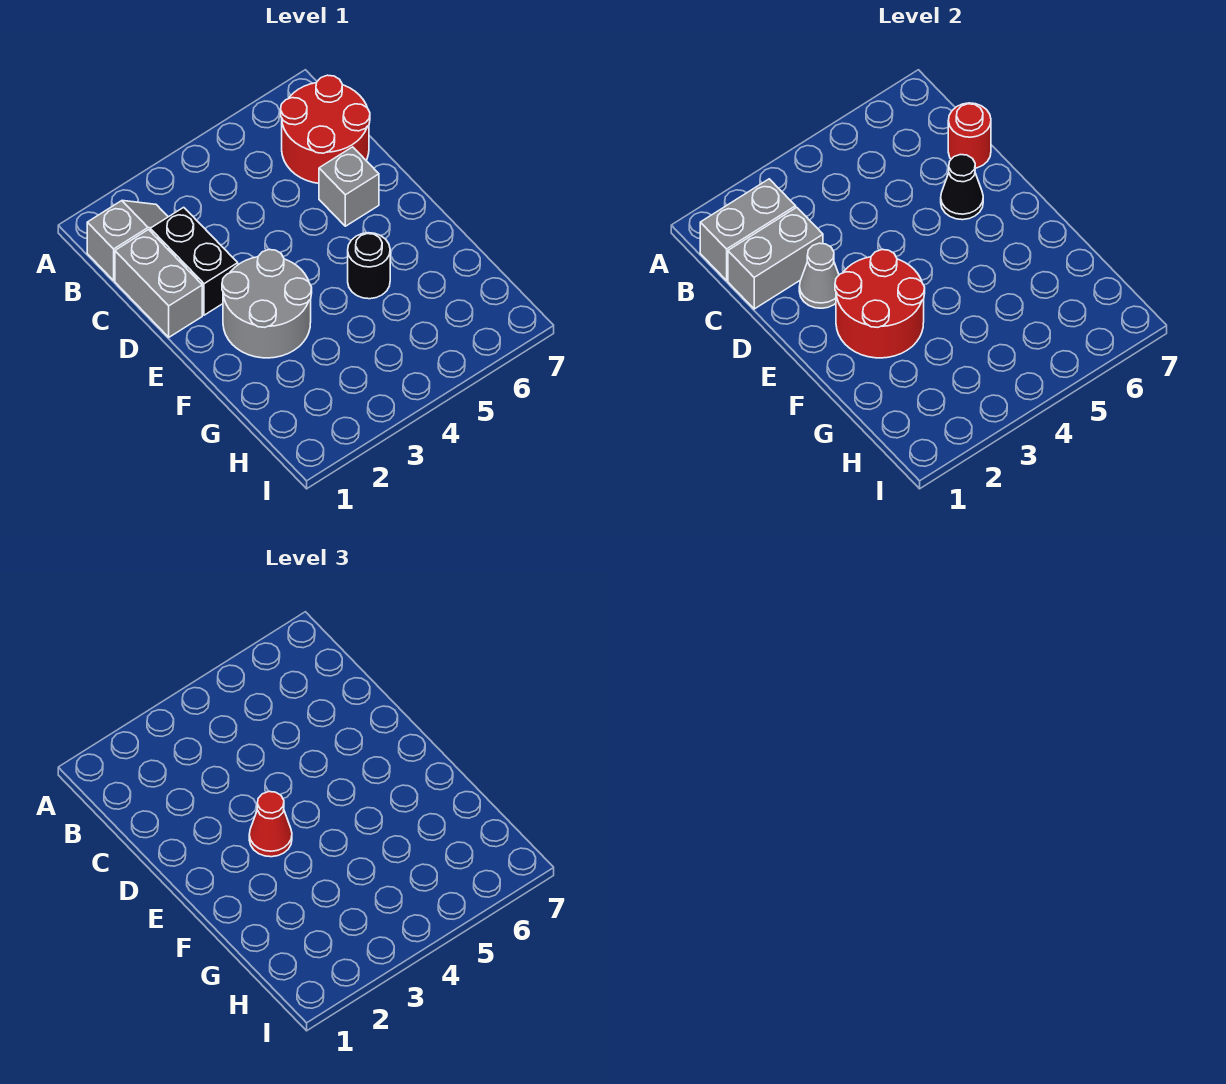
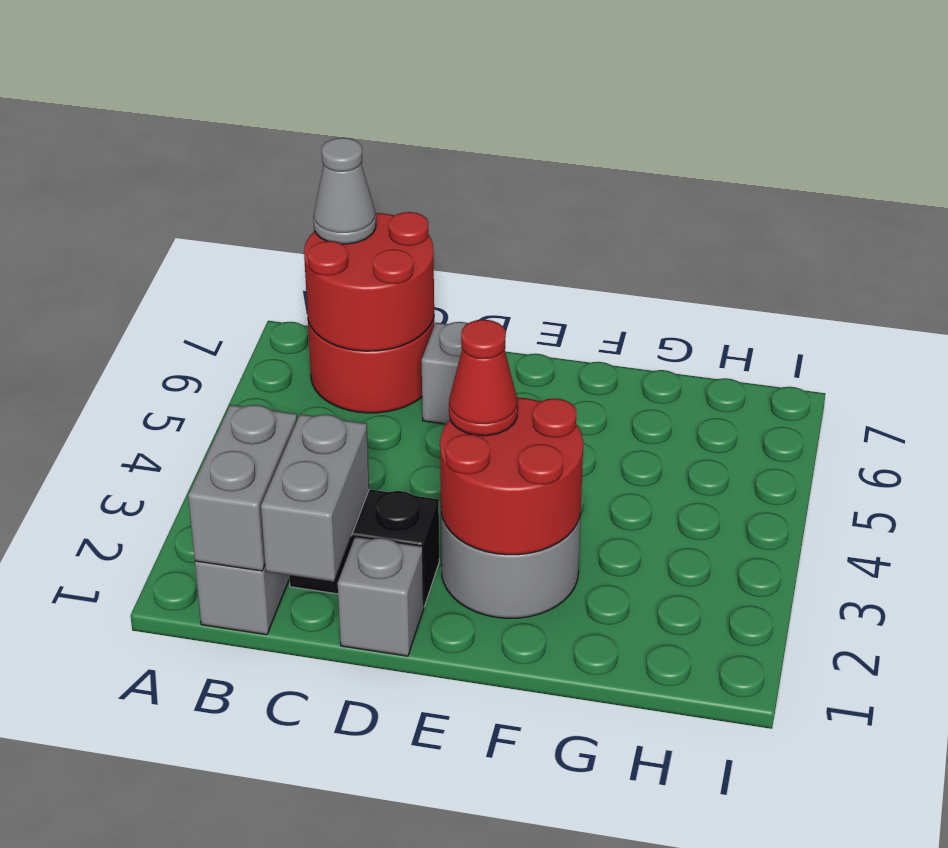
grey brick C1:D1 level 1 -> grey brick D1 level 1
red round brick C7 level 2 -> red round brick B6:C7 level 2
grey cone D2 level 2 -> grey cone B7 level 3
black cone D6 level 2 -> none
black round brick F5 level 1 -> none

